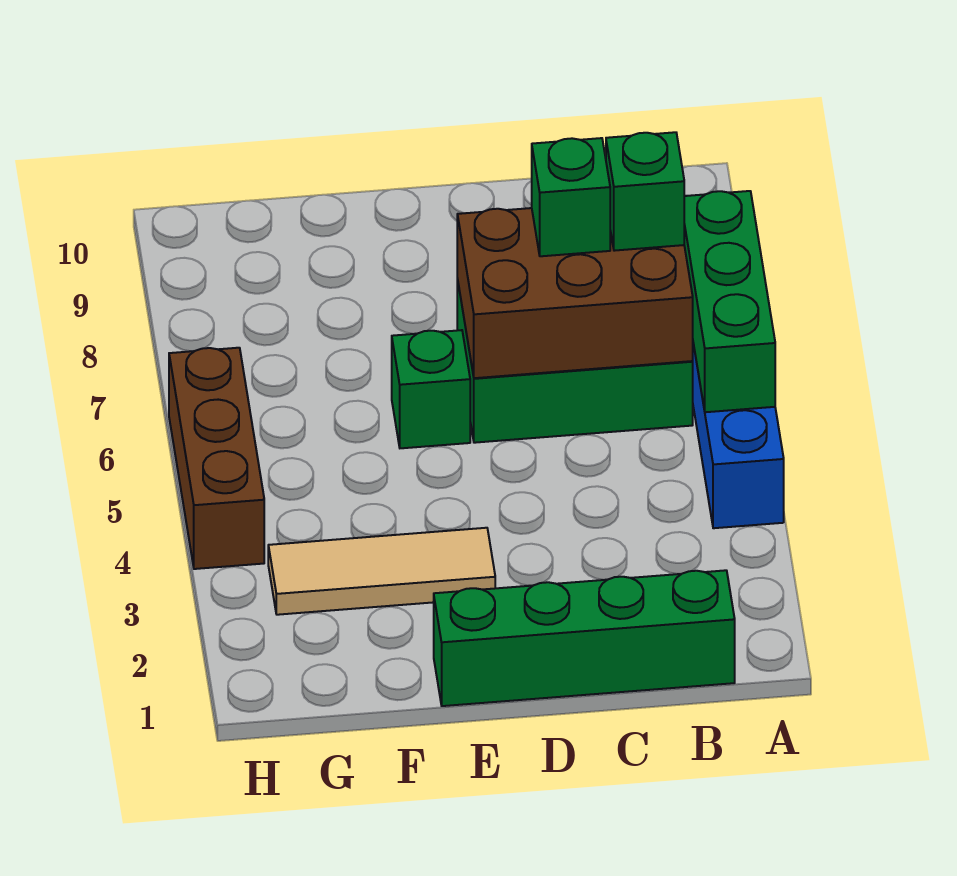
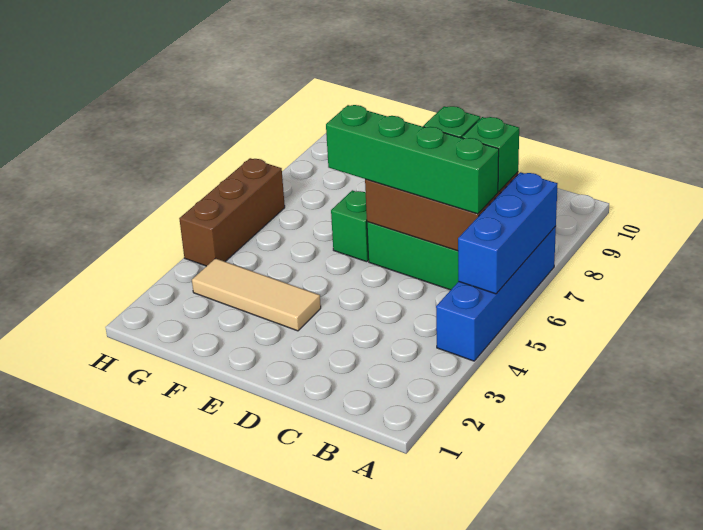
green brick A5:A7 level 2 -> blue brick A5:A7 level 2
green brick B1:E1 level 1 -> green brick B6:E6 level 3

